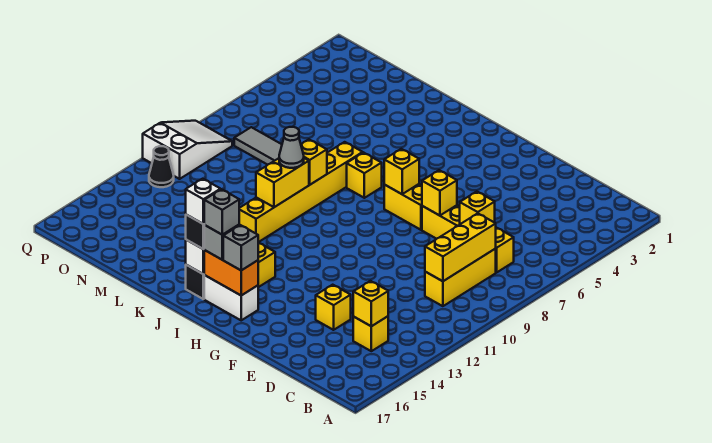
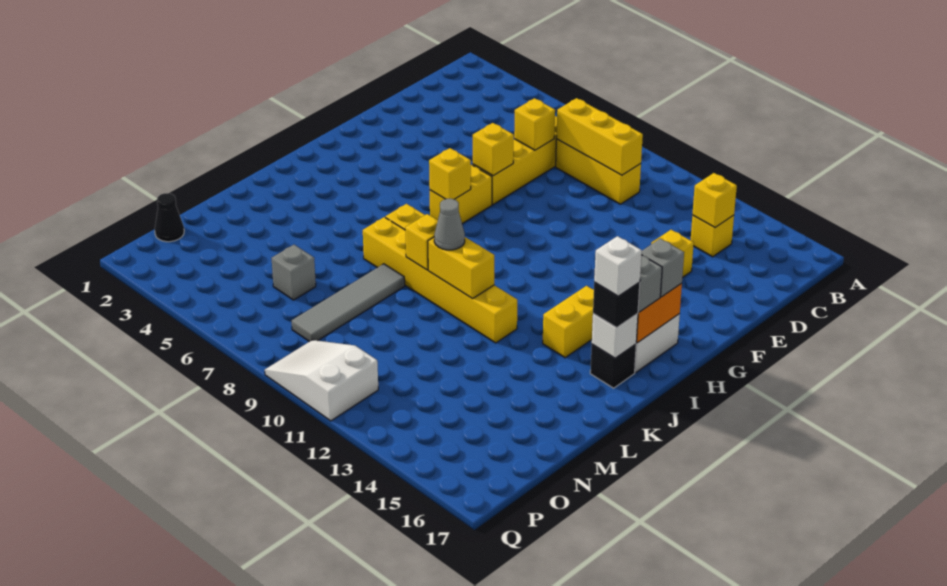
grey brick I16 level 4 -> grey brick N6 level 1
black cone P12 level 1 -> black cone O1 level 1

